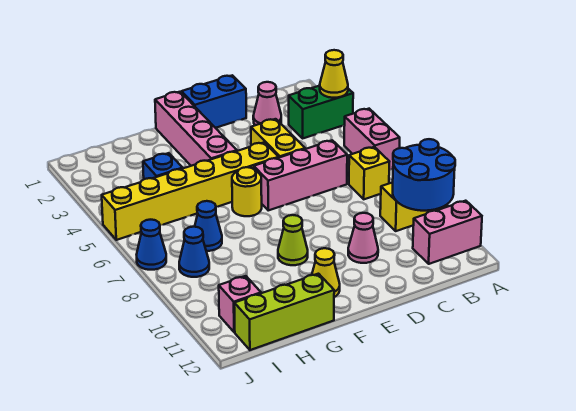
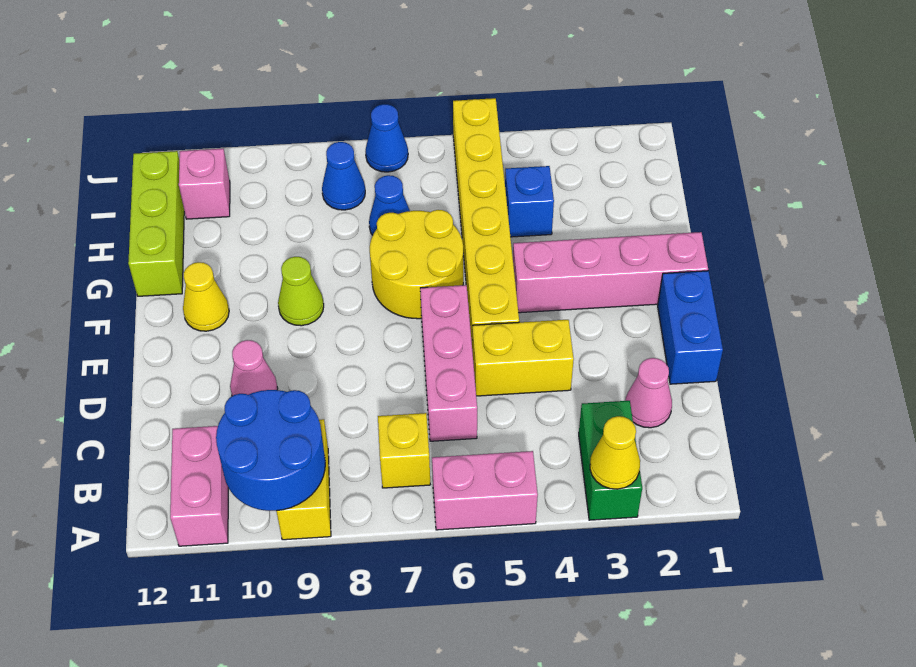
yellow round brick F6 level 1 -> yellow round brick F6:G7 level 1

